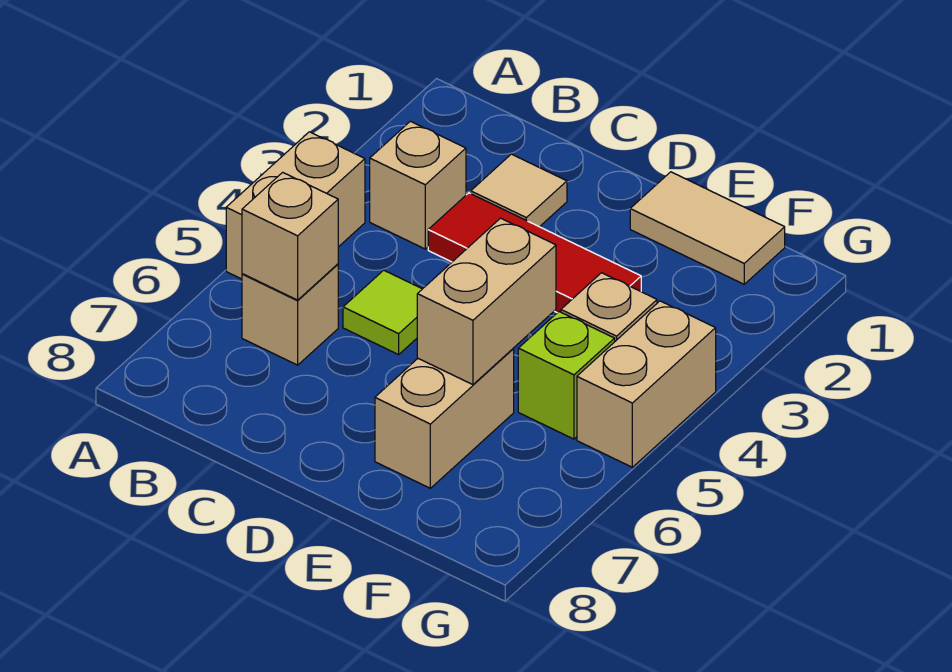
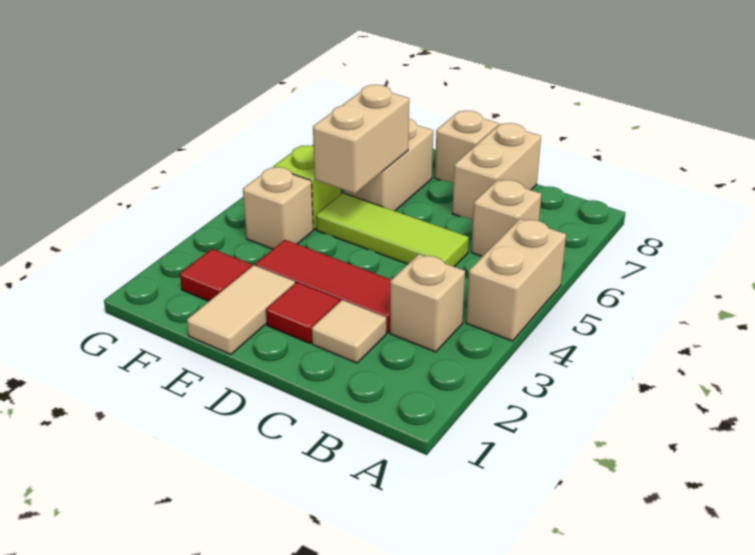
tan brick B6 level 2 -> tan brick D8 level 1
lime tile C5 level 1 -> lime tile C5:E5 level 1
none -> red tile D2 level 1
tan tile E1:F1 level 1 -> tan tile E1:E2 level 1
none -> red tile F2 level 1
tan brick G4:G5 level 1 -> tan brick C7:C8 level 1

